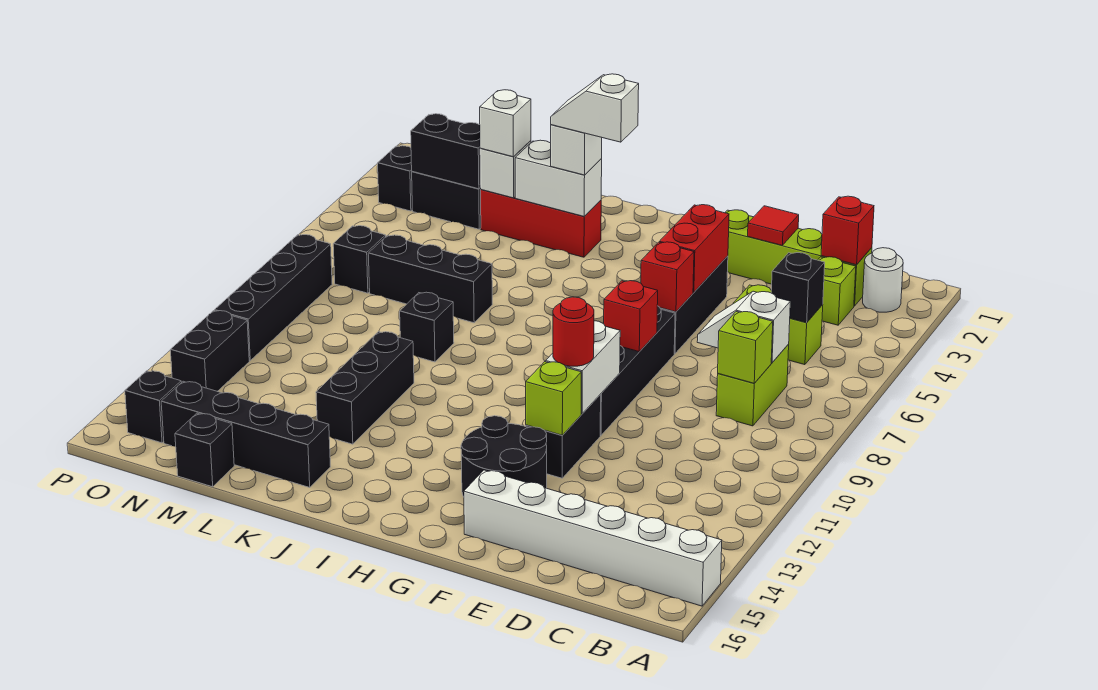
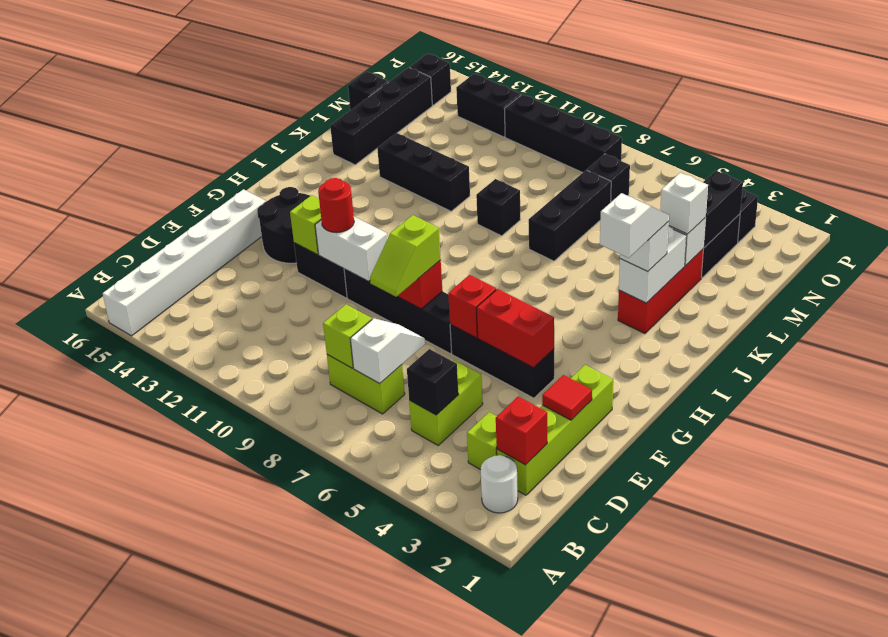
none -> lime slope E8:F8 level 3 top F

